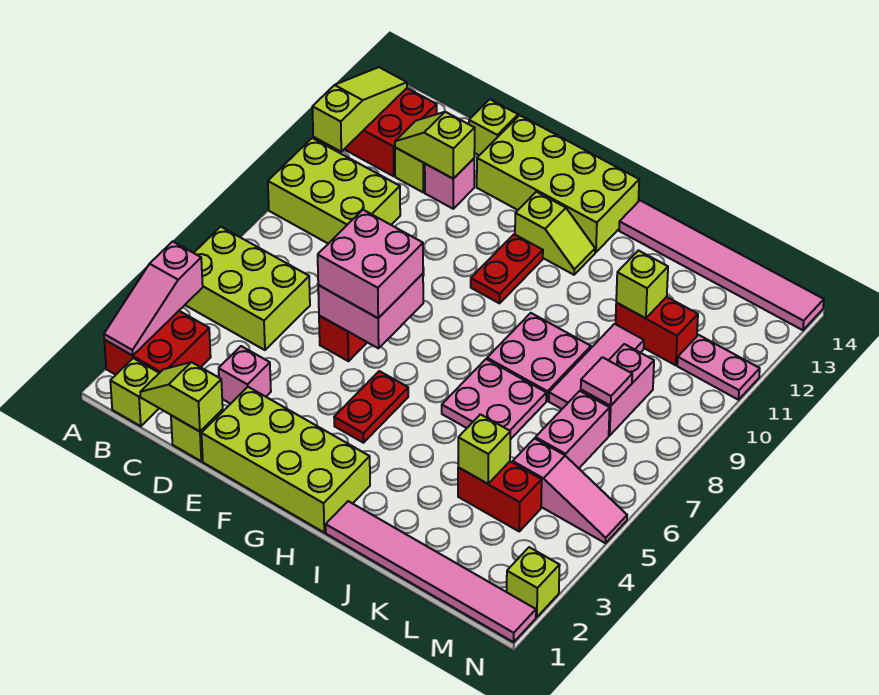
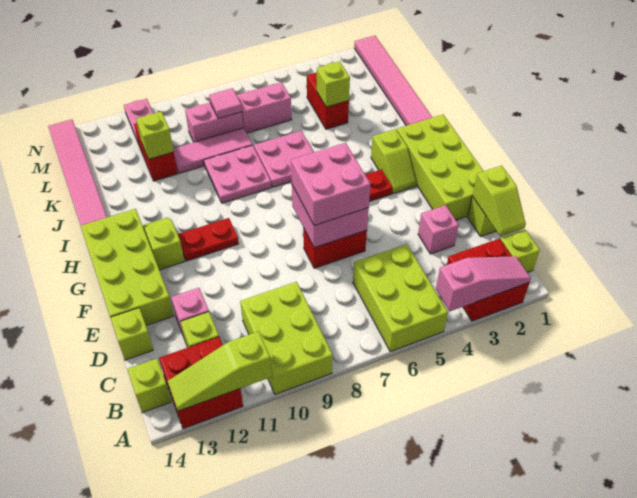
lime slope C12:D12 level 2 top D -> lime slope G3:H3 level 1 top H
pink slope L5:N5 level 1 top L -> none
lime brick N2 level 1 -> lime brick B14 level 1

